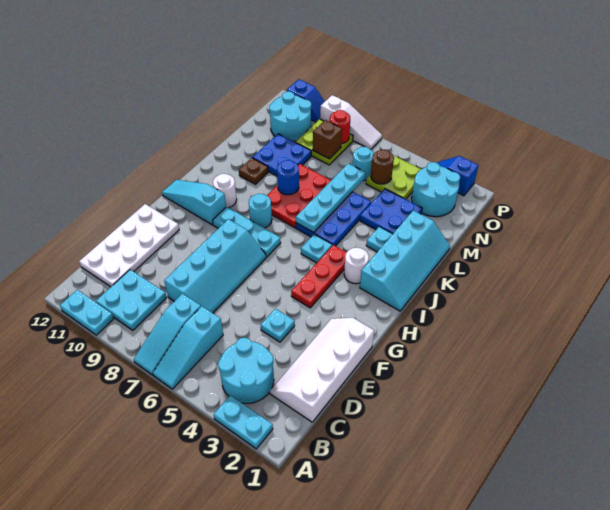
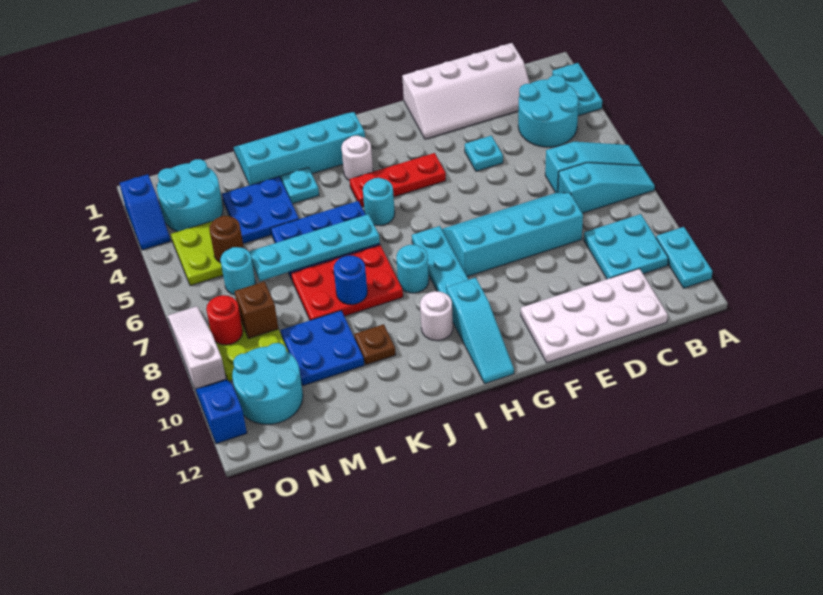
cyan plate I5 level 1 -> cyan round brick I5 level 1

